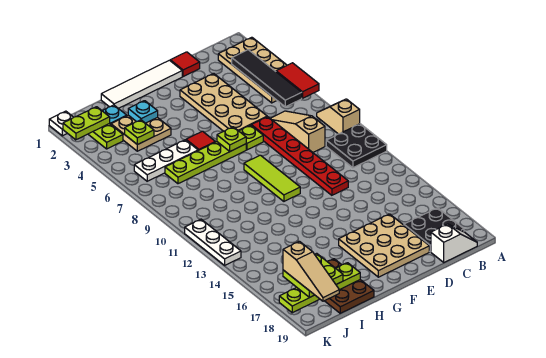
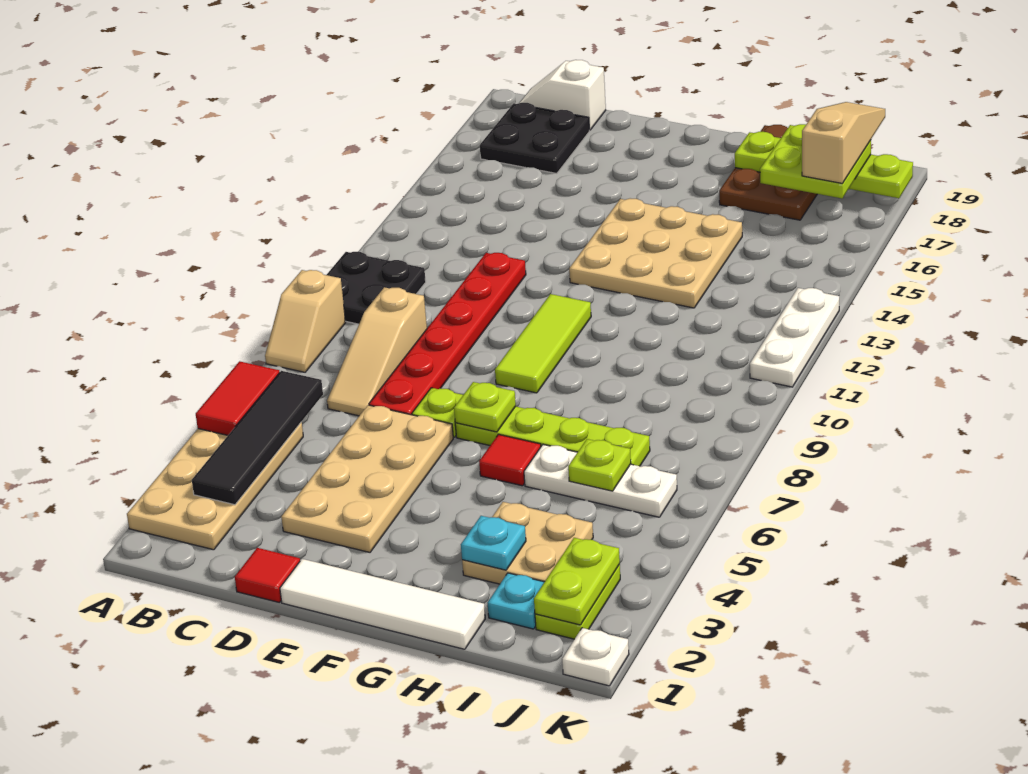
tan plate D16:F18 level 1 -> tan plate F13:H15 level 1
lime plate I4 level 2 -> lime plate I6 level 2
lime plate J2:K2 level 2 -> lime plate J2:J3 level 2

